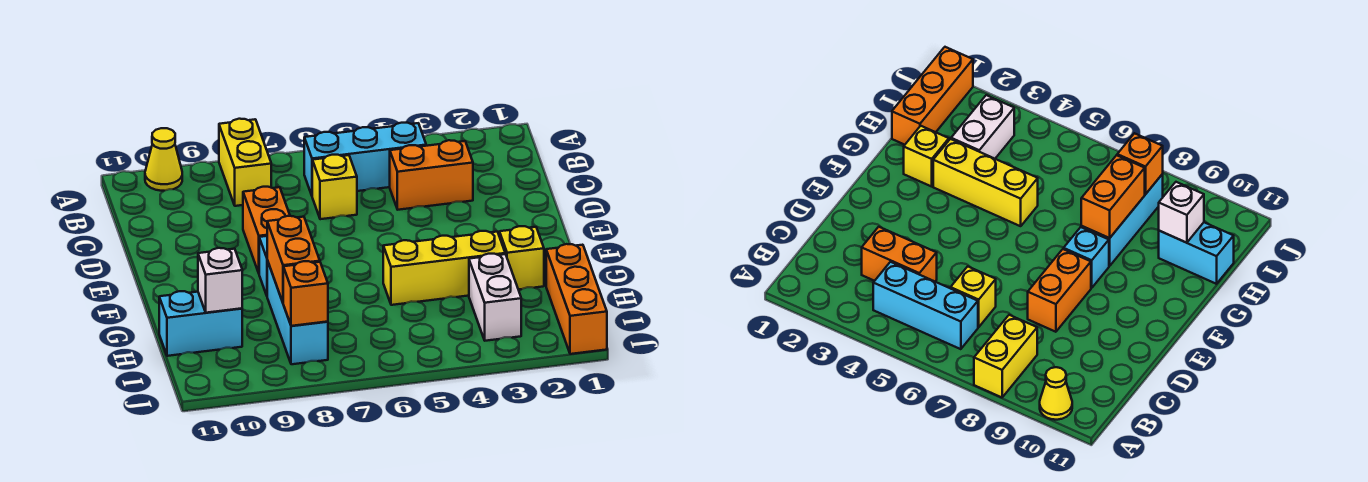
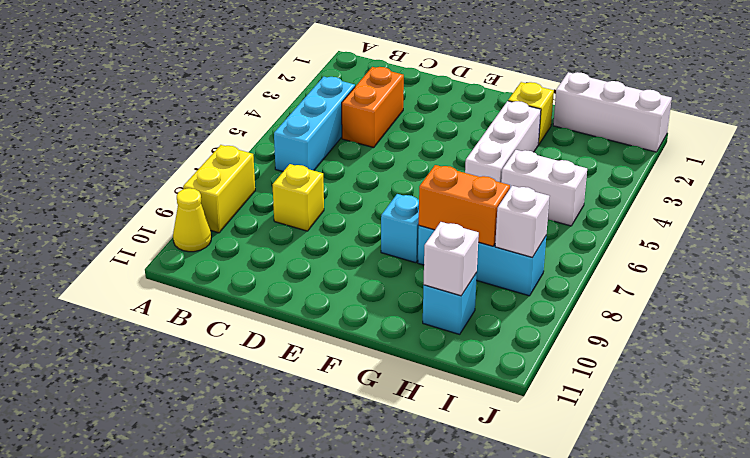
yellow brick A8:B8 level 1 -> yellow brick A8:A9 level 1
yellow brick C6 level 1 -> yellow brick C8 level 1
orange brick D8:E8 level 1 -> none
yellow brick G3:G5 level 1 -> white brick G3:G5 level 1
orange brick H1:J1 level 1 -> white brick H1:J1 level 1
white brick H3:I3 level 1 -> white brick H5:I5 level 1
cyan brick H10:H11 level 1 -> cyan brick H10 level 1
orange brick I8 level 2 -> white brick I8 level 2

